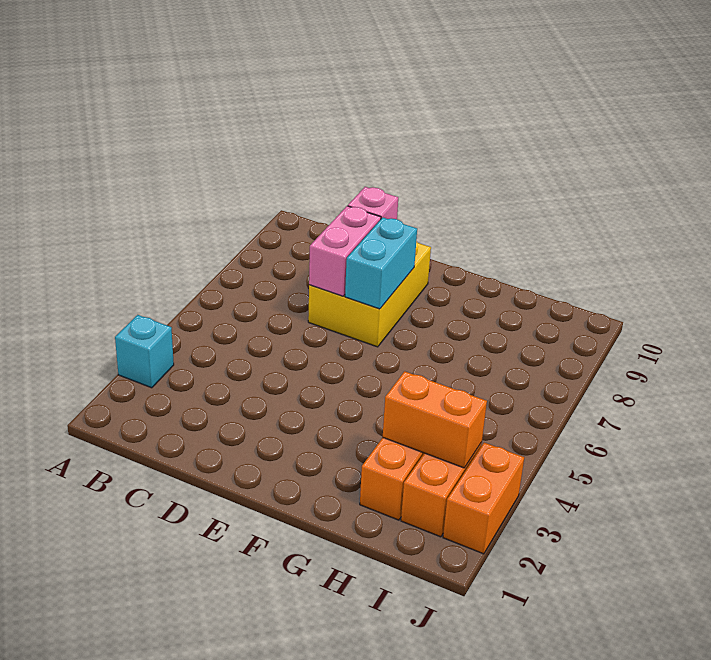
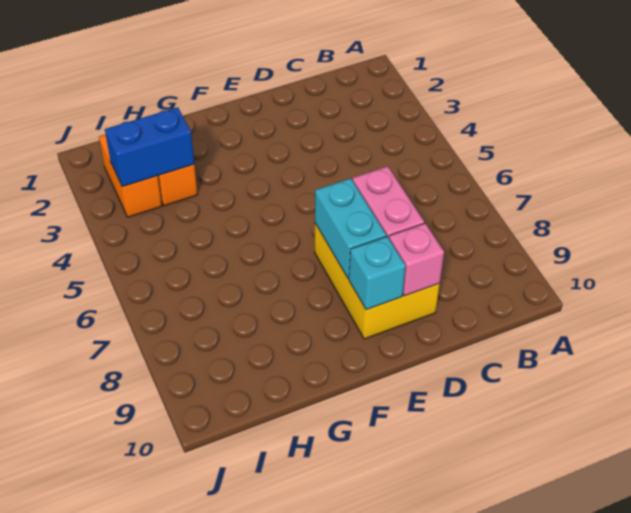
cyan brick A3 level 1 -> cyan brick E9 level 2
orange brick H3:I3 level 2 -> blue brick H3:I3 level 2
orange brick J2:J3 level 1 -> none

